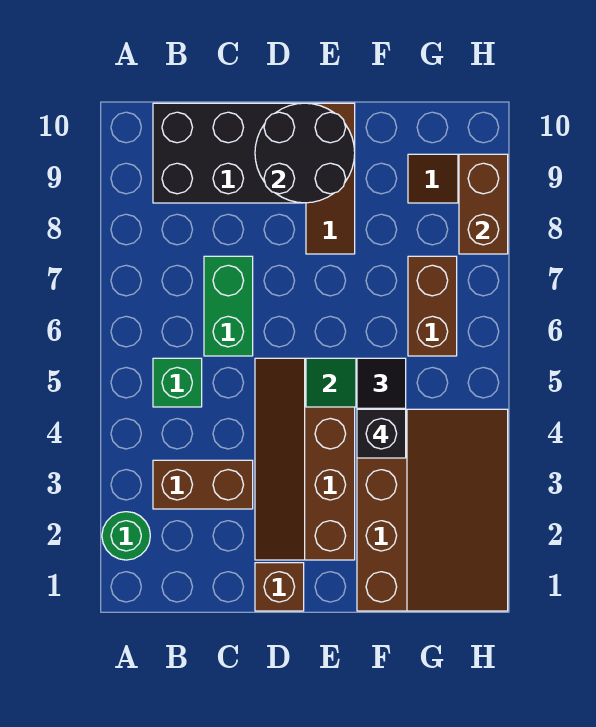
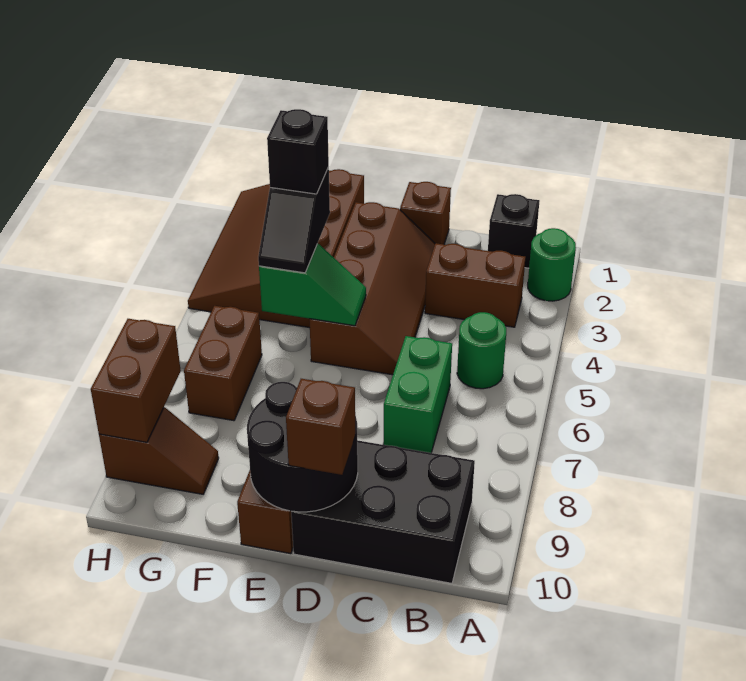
none -> black brick B1 level 1
green brick B5 level 1 -> green round brick B5 level 1
none -> brown brick D10 level 3

